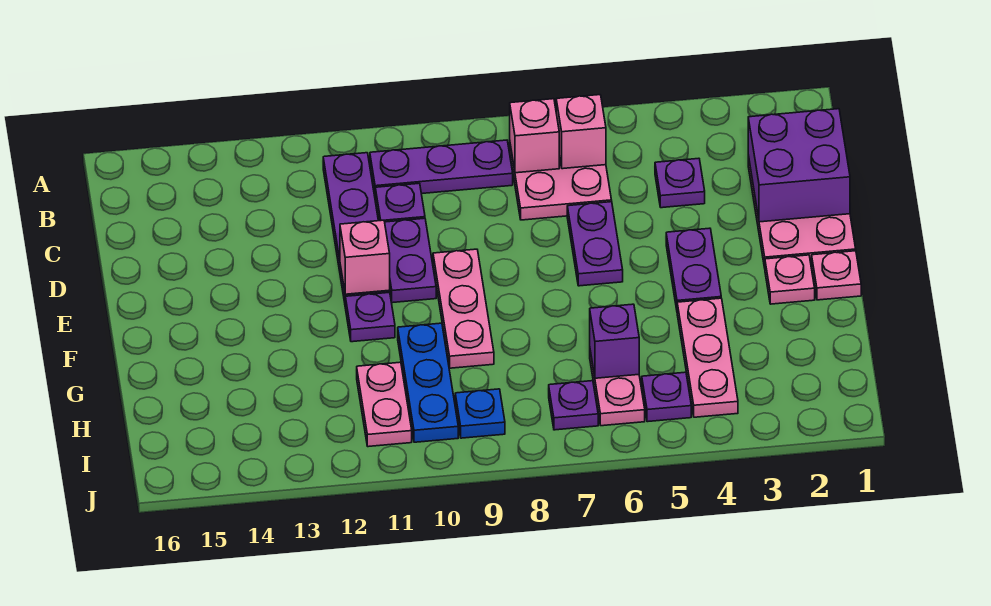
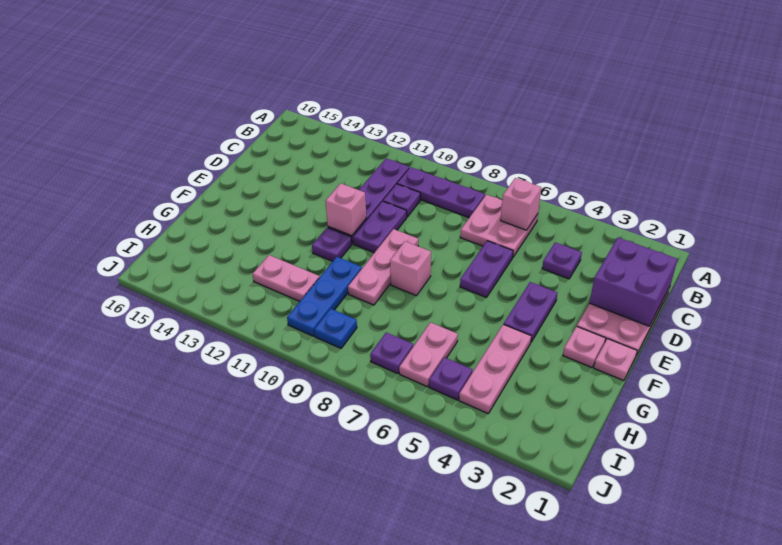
pink brick B7 level 2 -> pink brick F8 level 1
purple brick H6 level 2 -> none
pink plate H11:I11 level 1 -> pink plate H11:H12 level 1

